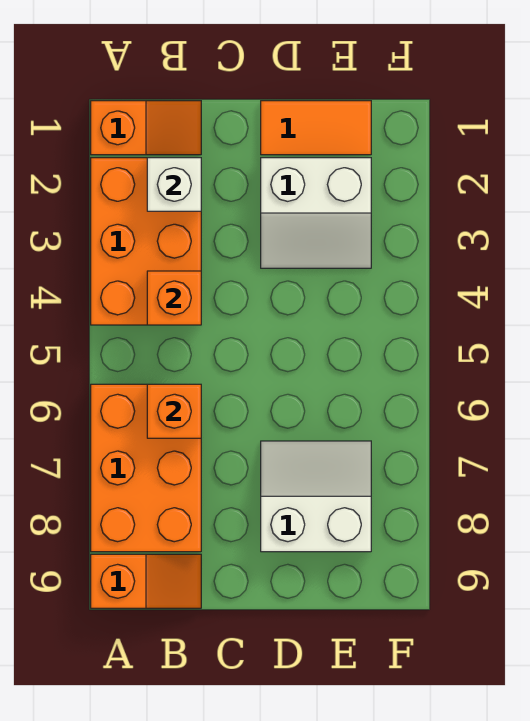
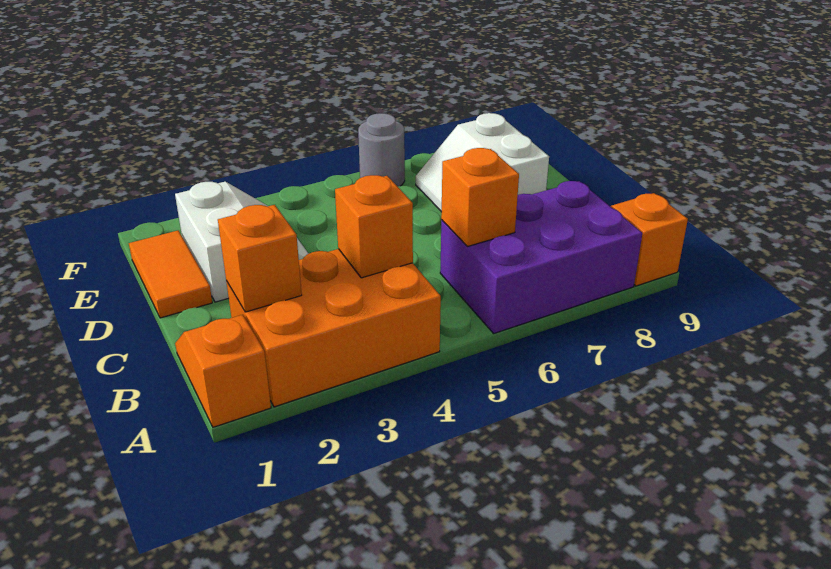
orange brick A6:B8 level 1 -> purple brick A6:B8 level 1
white brick B2 level 2 -> orange brick B2 level 2
none -> grey round brick F6 level 1

